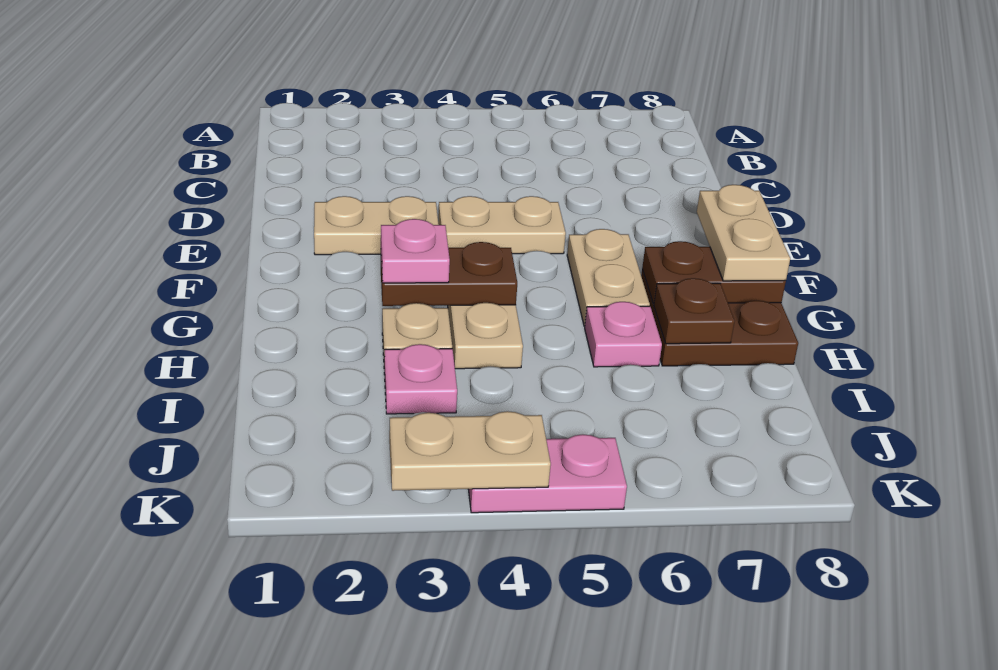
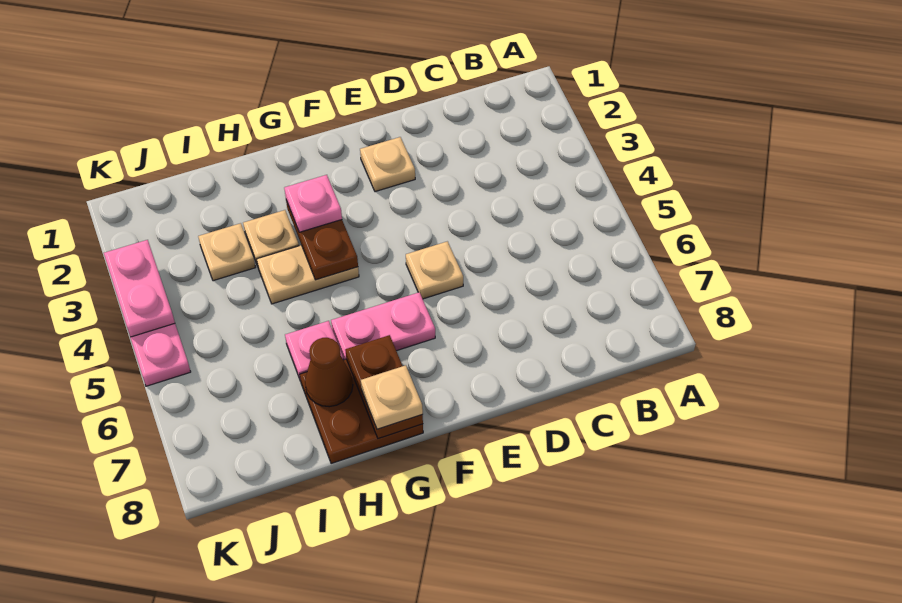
tan plate E2:E3 level 1 -> tan plate E2 level 1
tan plate E4:E5 level 1 -> tan plate E5 level 1
tan plate F6:G6 level 1 -> pink plate F6:G6 level 1
tan plate F8:G8 level 3 -> tan plate G8 level 3
brown plate H7 level 2 -> brown cone H7 level 2
pink plate I3 level 1 -> tan plate I3 level 1
tan plate K3:K4 level 2 -> pink plate K3:K4 level 2

